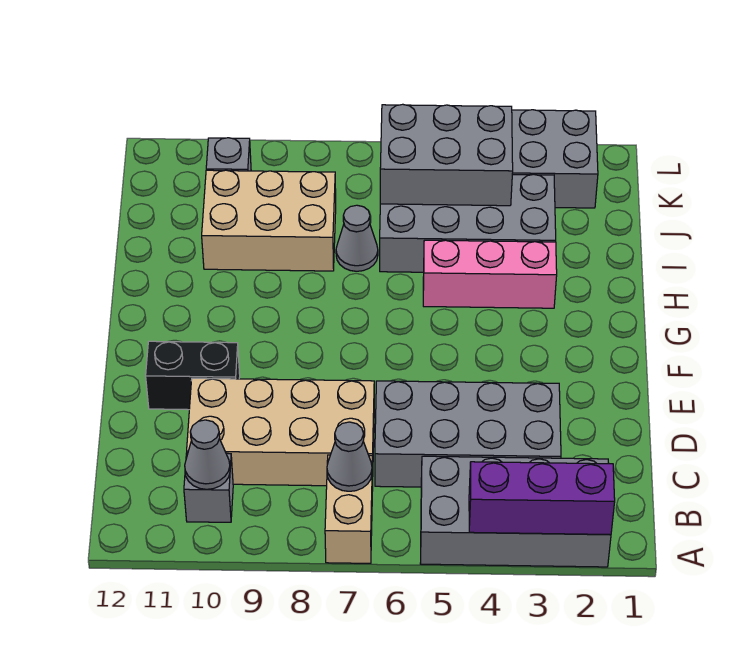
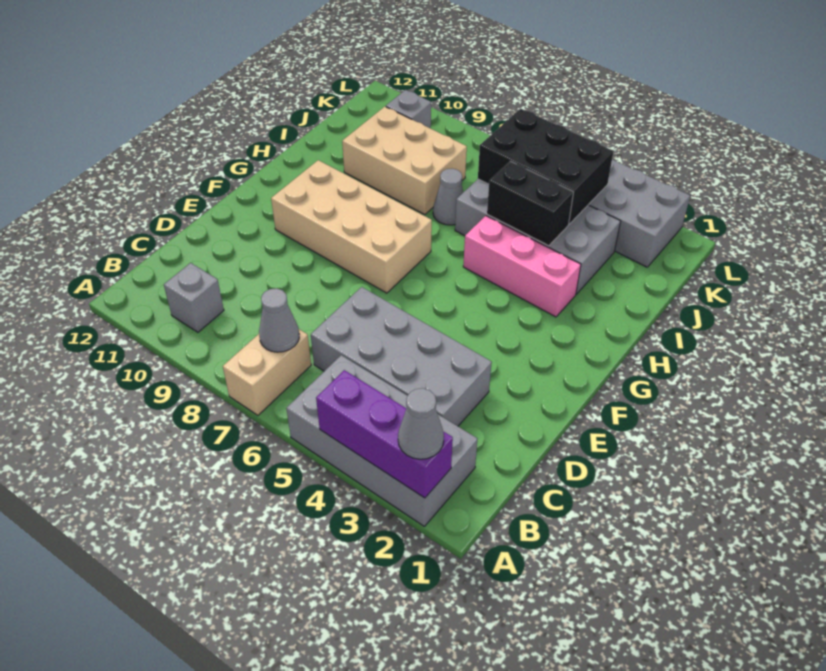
grey cone B10 level 2 -> grey cone A2 level 3
tan brick C7:D10 level 1 -> tan brick F7:G10 level 1
black brick E10:E11 level 1 -> black brick I4:I5 level 2
grey brick J4:K6 level 2 -> black brick J4:K6 level 2

